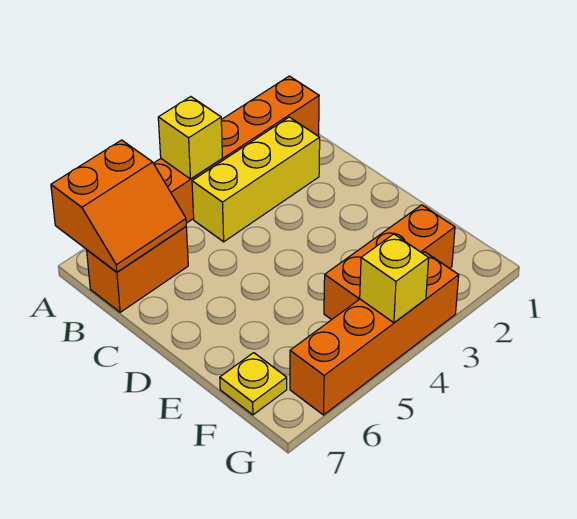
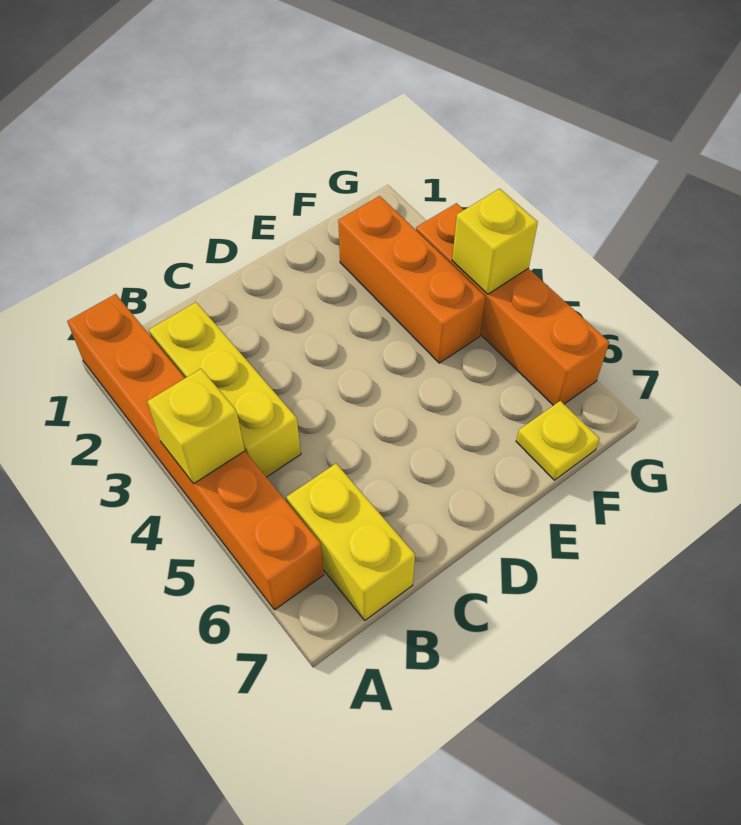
orange slope A6:B7 level 2 top A -> none
orange brick B6:B7 level 1 -> yellow brick B6:B7 level 1

